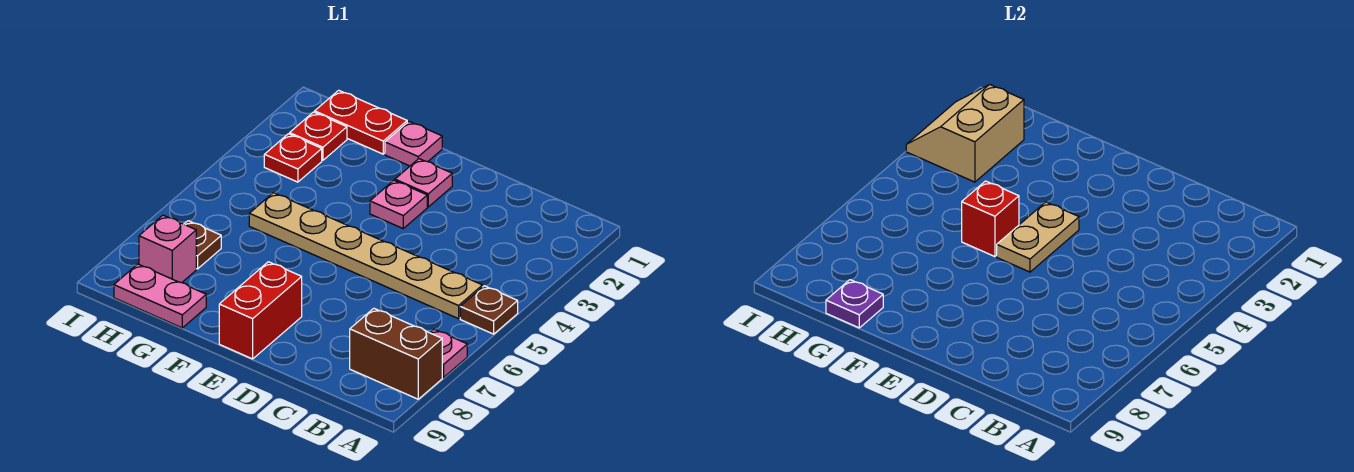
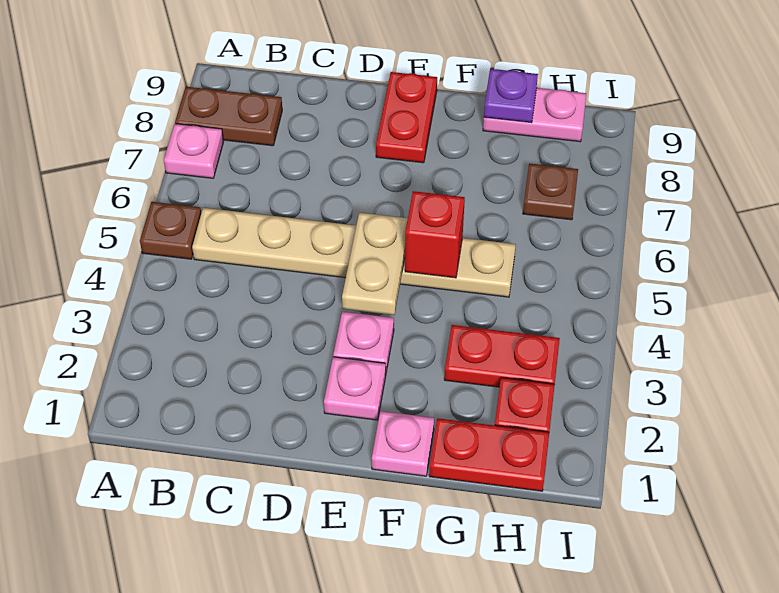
brown brick A8:B8 level 1 -> brown plate A8:B8 level 1
red brick E8:E9 level 1 -> red plate E8:E9 level 1
tan slope H2:I3 level 2 top H -> none
red plate H3 level 1 -> red plate G3:H3 level 1
pink brick H8 level 1 -> none

